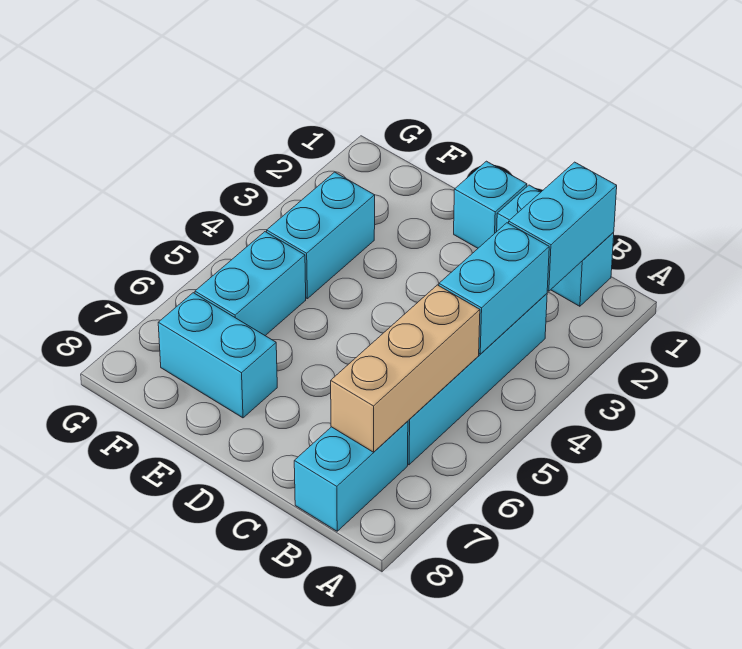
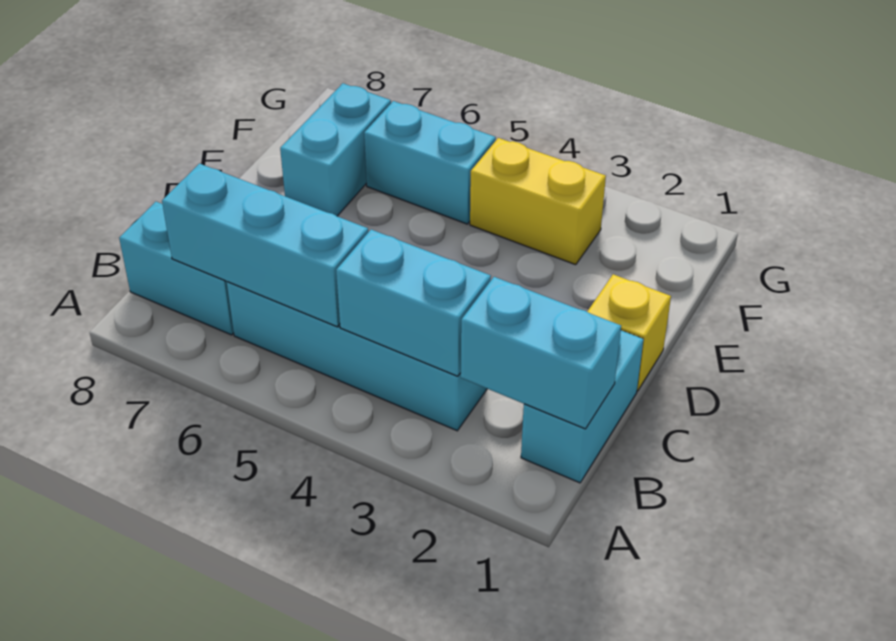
tan brick B5:B7 level 2 -> cyan brick B5:B7 level 2
cyan brick D1 level 1 -> yellow brick D1 level 1
cyan brick F3:F4 level 1 -> yellow brick F3:F4 level 1

